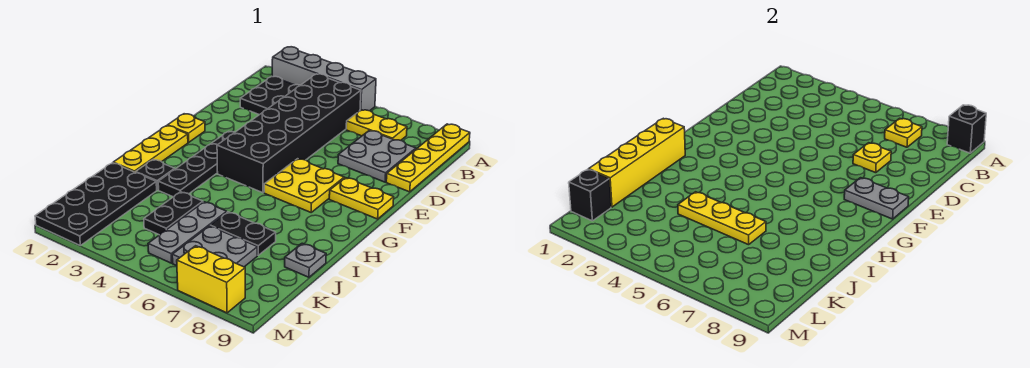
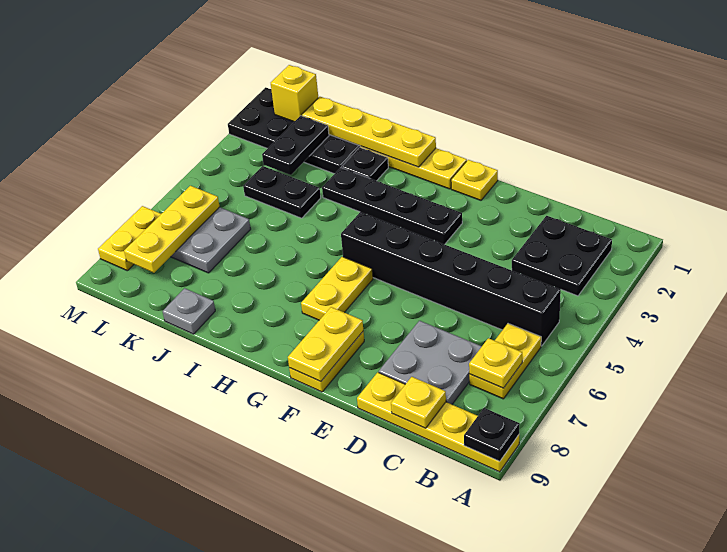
grey brick A2:A5 level 1 -> none
black brick A9 level 2 -> black plate A9 level 2
black brick B4:G5 level 1 -> black brick B5:G5 level 1
yellow plate D7 level 2 -> yellow plate C9 level 2
yellow plate F6:G7 level 1 -> yellow plate G6:G7 level 1
grey plate F8:F9 level 2 -> yellow plate F8:F9 level 2
yellow brick H1:K1 level 2 -> yellow plate H1:K1 level 2
yellow plate J4:J6 level 2 -> yellow plate L6:L8 level 2
grey plate J5:L5 level 1 -> none
black plate J6:J7 level 1 -> black plate K2:K3 level 2
black brick L1 level 2 -> yellow brick L1 level 2
yellow brick M7:M8 level 1 -> yellow plate M7:M8 level 1

